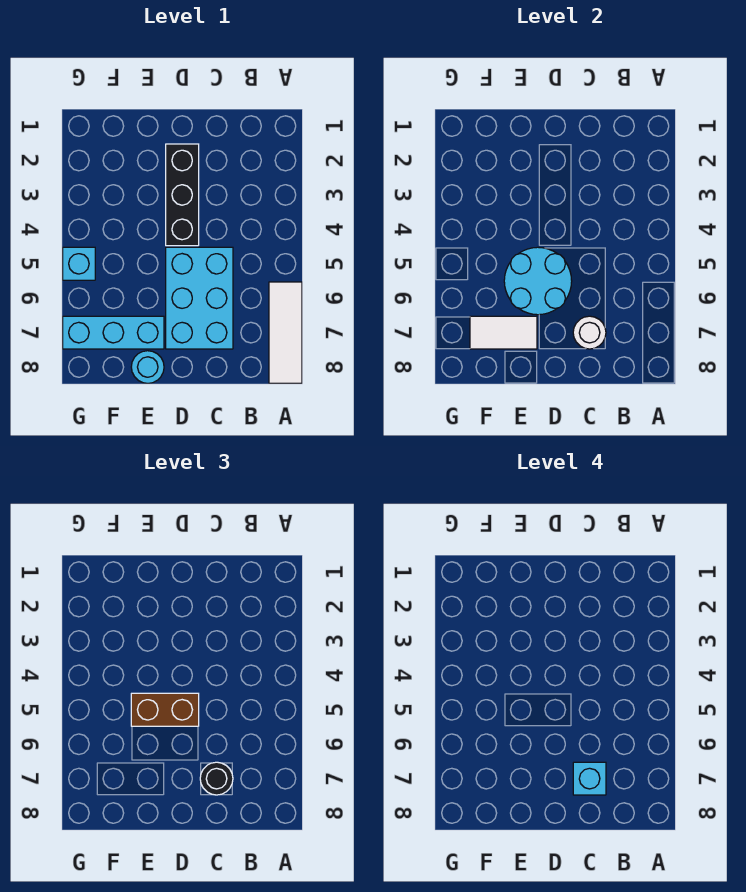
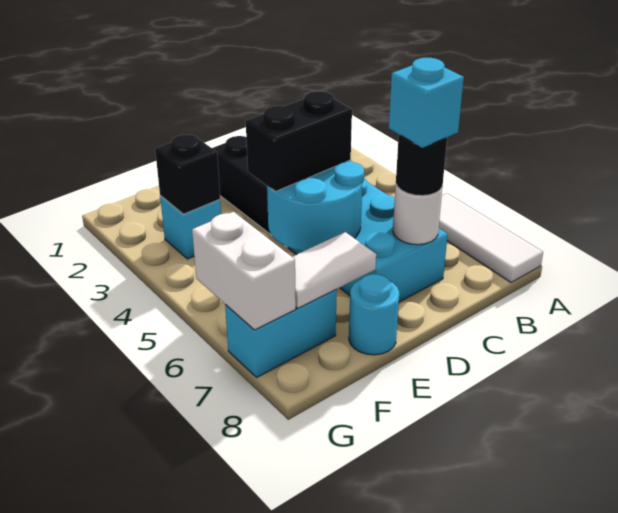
brown brick D5:E5 level 3 -> black brick D5:E5 level 3
cyan brick E7:G7 level 1 -> cyan brick F7:G7 level 1
none -> black brick F3 level 2
cyan brick G5 level 1 -> cyan brick F3 level 1
none -> white brick G6:G7 level 2

